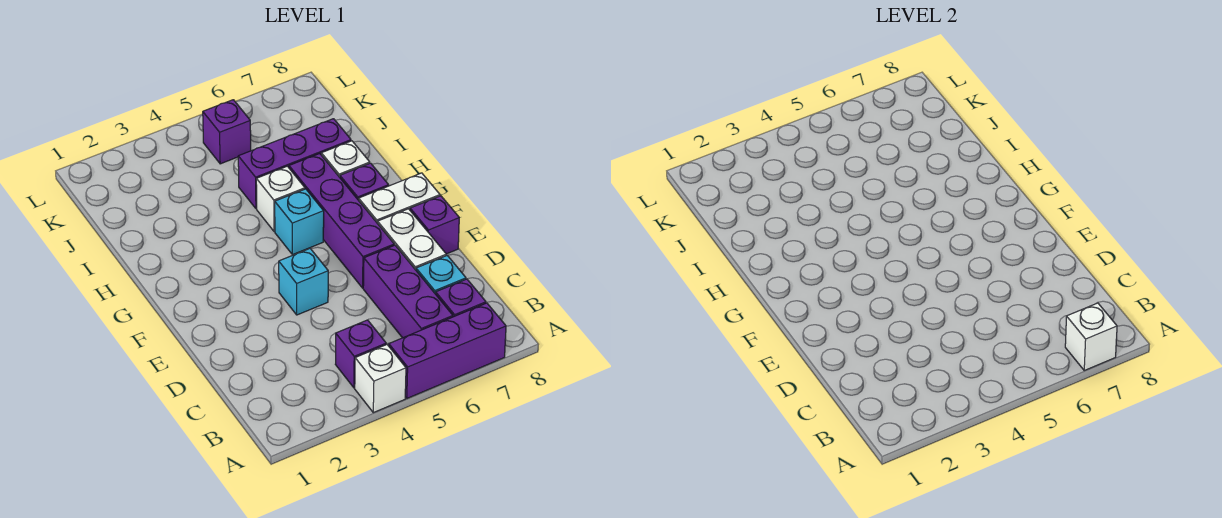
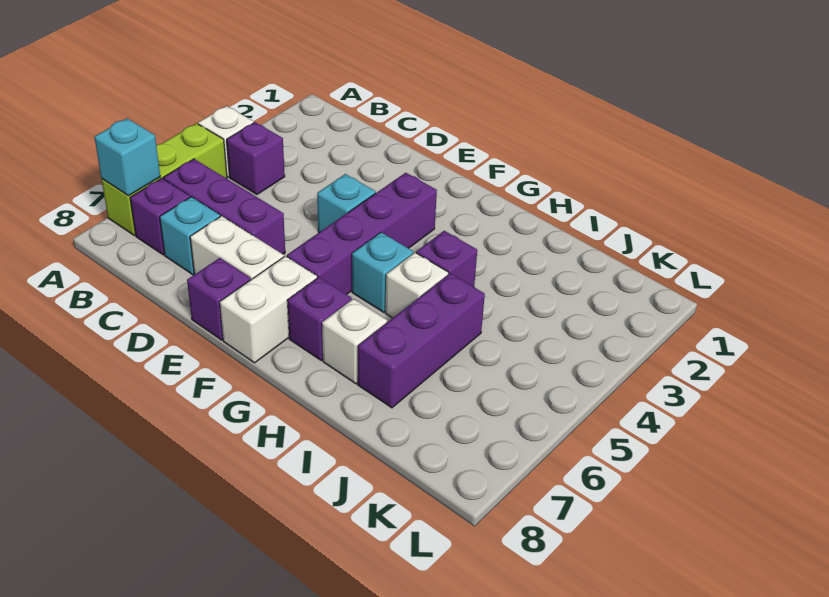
purple brick A5:A7 level 1 -> lime brick A5:A7 level 1
white brick A7 level 2 -> cyan brick A7 level 2
purple brick E6:H6 level 1 -> purple brick F3:F6 level 1
purple brick K5 level 1 -> purple brick H4 level 1

